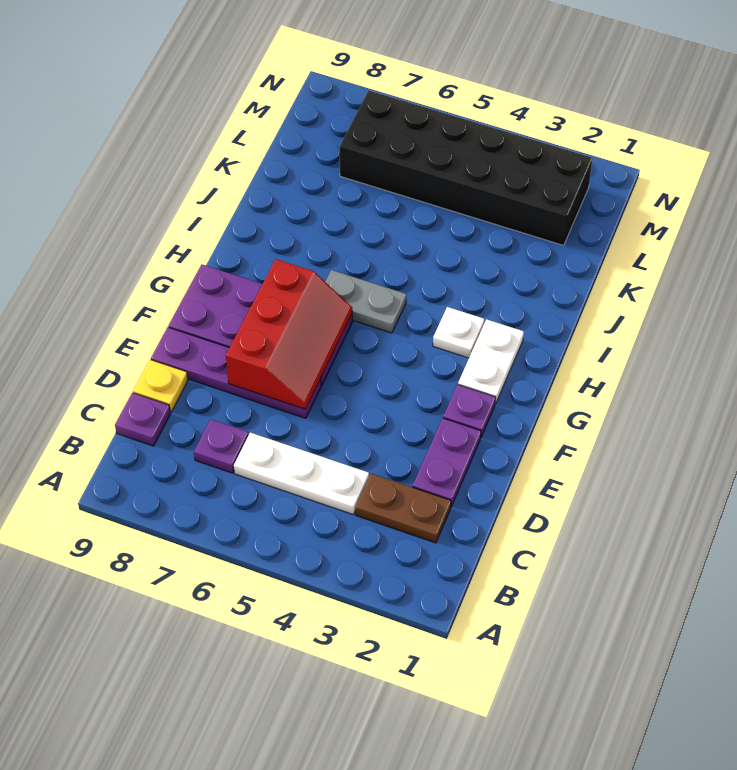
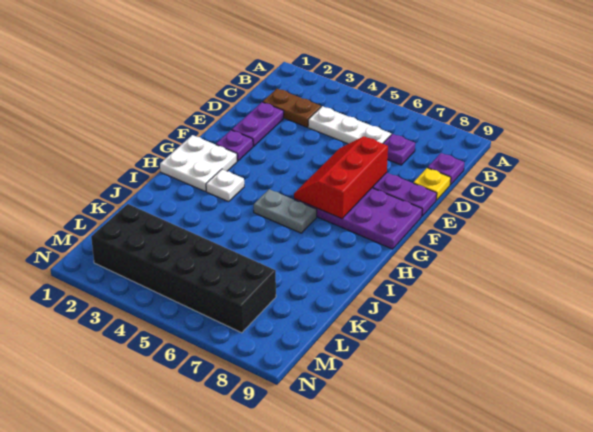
white plate G2:H2 level 1 -> white plate G1:H2 level 1

